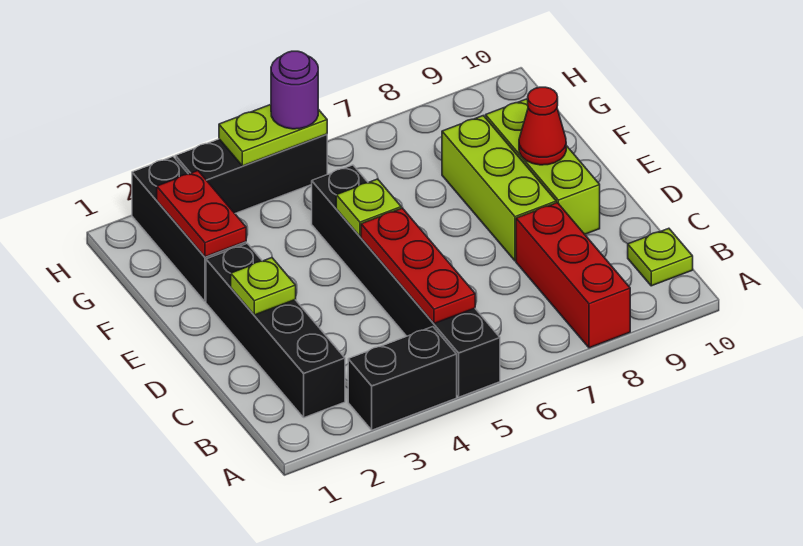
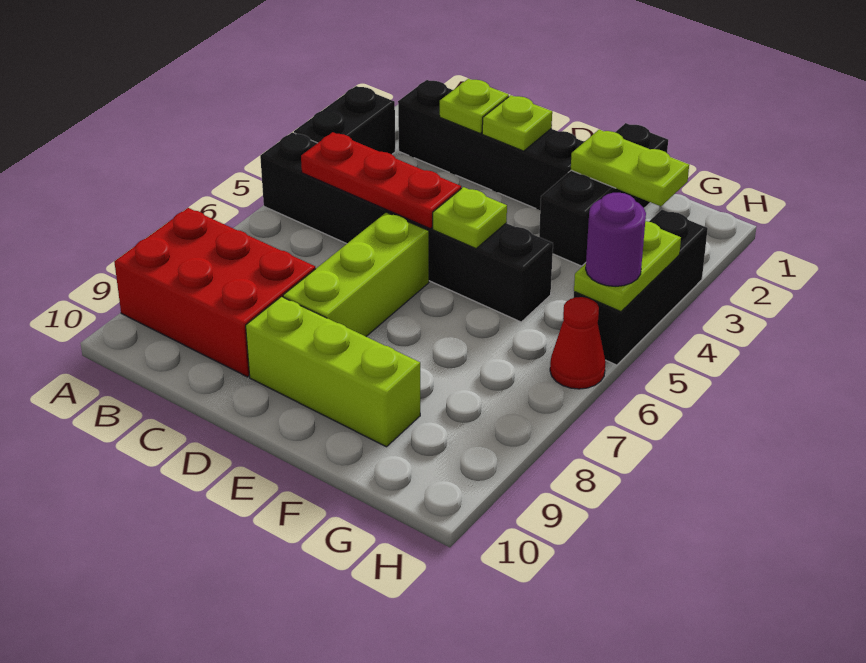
red brick A8:C8 level 1 -> red brick A8:C9 level 1
lime plate B10 level 1 -> lime plate C2 level 2
lime brick D8:F8 level 1 -> lime brick D6:D8 level 1
red cone E9 level 2 -> red cone H6 level 1
black brick F2:H2 level 1 -> black brick F1:F3 level 1
red plate F2:G2 level 2 -> lime plate F2:G2 level 2

